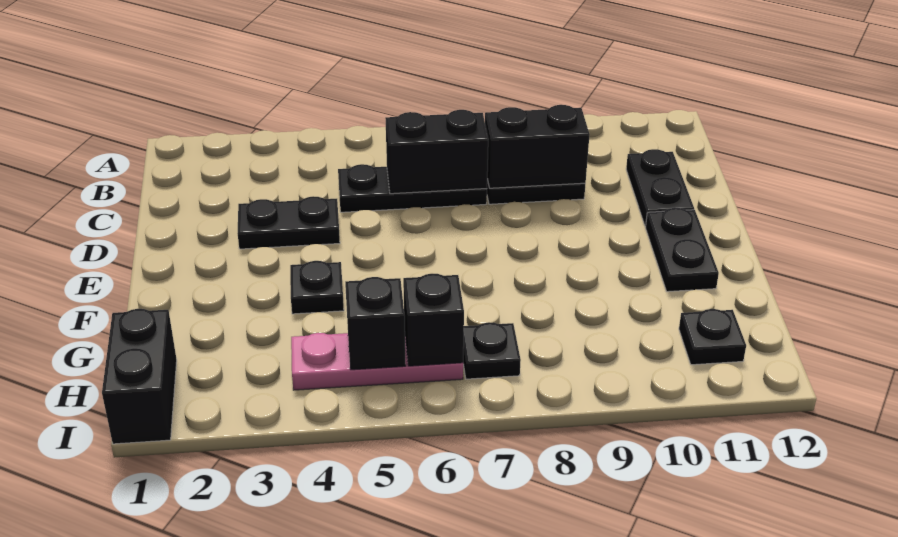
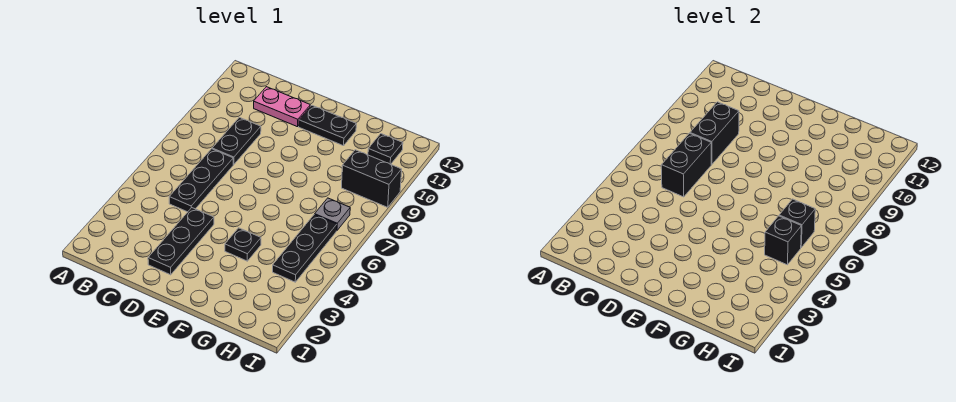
black plate C11:D11 level 1 -> pink plate C11:D11 level 1
black plate D3:D4 level 1 -> black plate D2:D4 level 1
black brick H1:I1 level 1 -> black brick H9:I9 level 1
pink plate H4:H6 level 1 -> black plate H4:H6 level 1
black plate H7 level 1 -> grey plate H7 level 1

